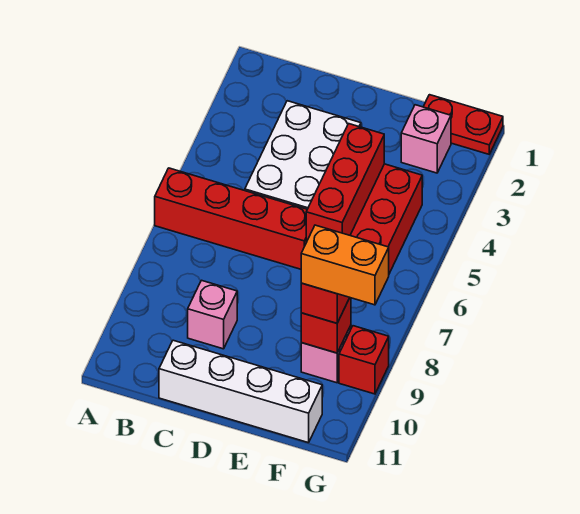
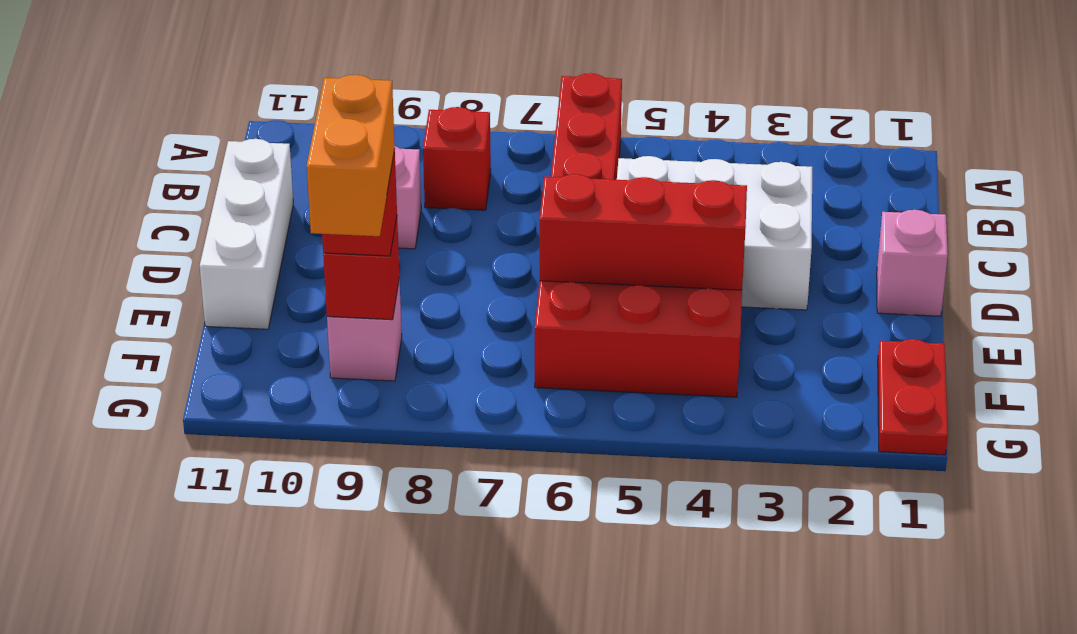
white brick C11:F11 level 1 -> white brick C11:E11 level 1
pink brick F2 level 1 -> pink brick D1 level 1
red brick G9 level 1 -> red brick B8 level 1

